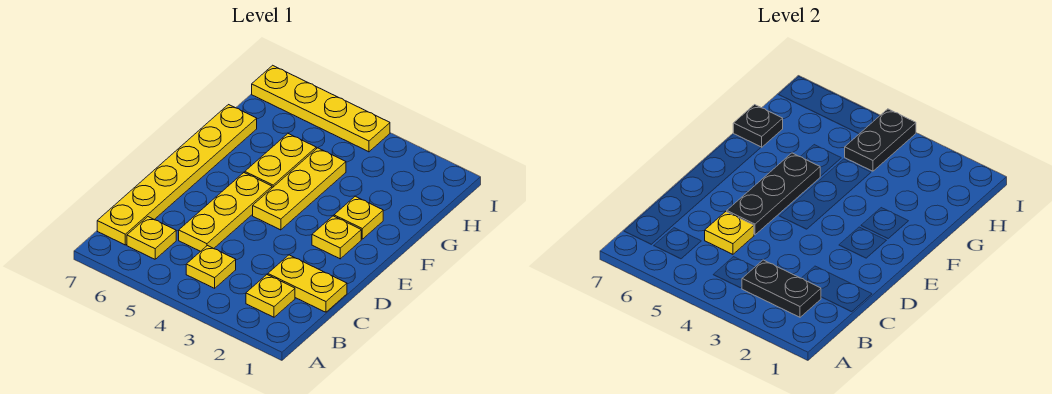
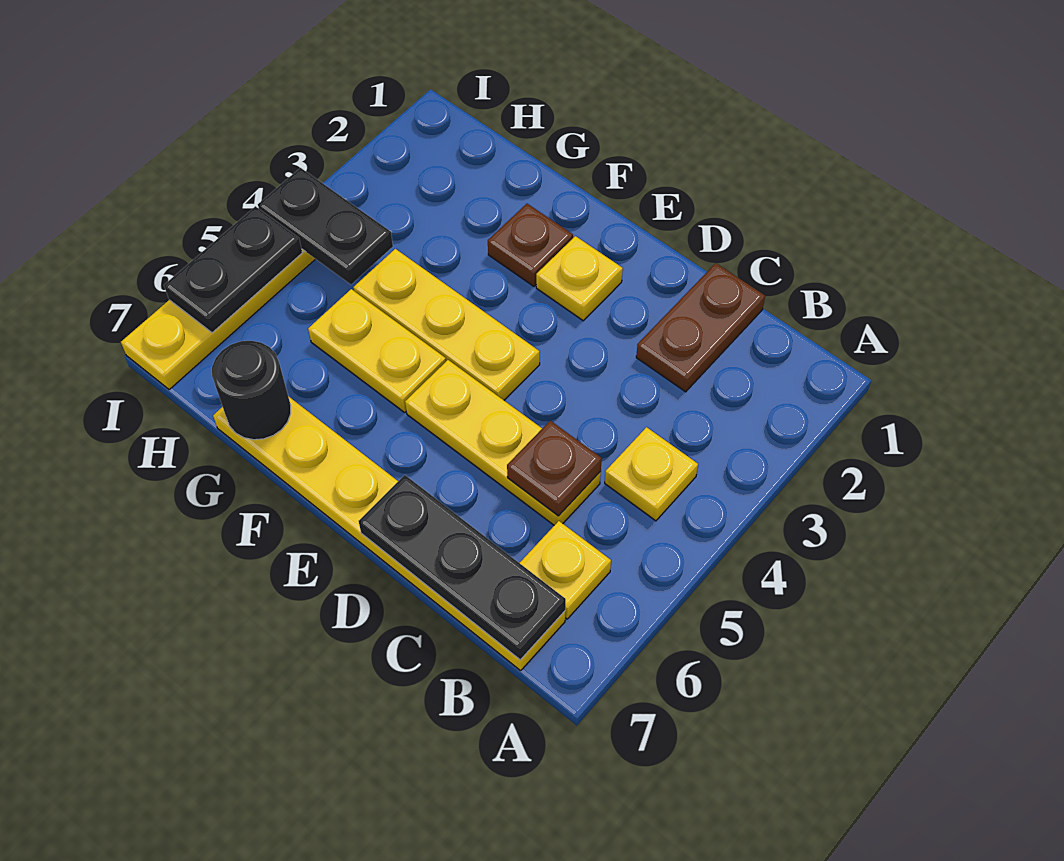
yellow plate B2 level 1 -> none
black plate B2:B3 level 2 -> black plate I5:I6 level 2
yellow plate C1:C2 level 1 -> brown plate C1:C2 level 1
yellow plate C5 level 2 -> brown plate C5 level 2
black plate D5:F5 level 2 -> black plate B7:D7 level 2
yellow plate F2 level 1 -> brown plate F2 level 1
black plate G7 level 2 -> black round brick G7 level 2

